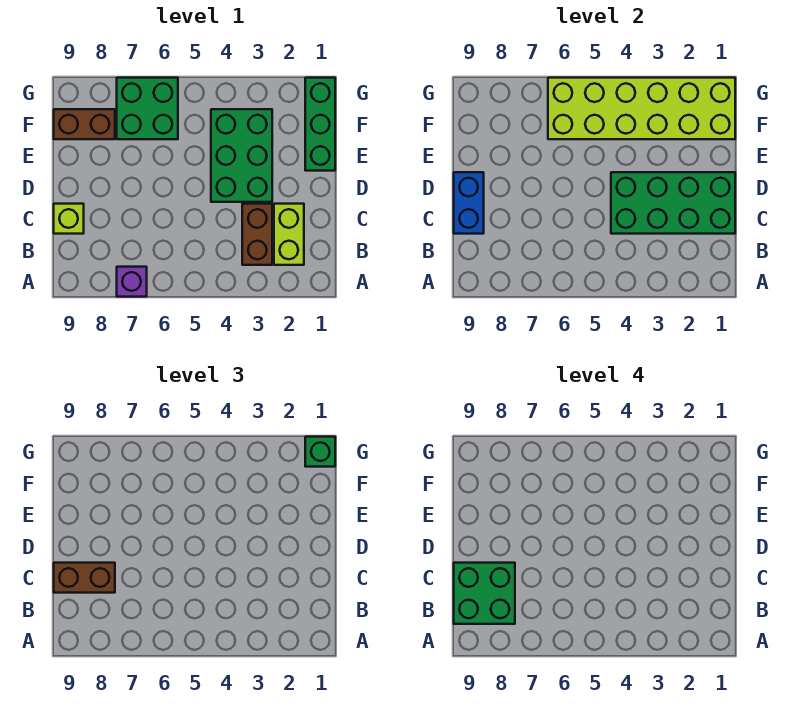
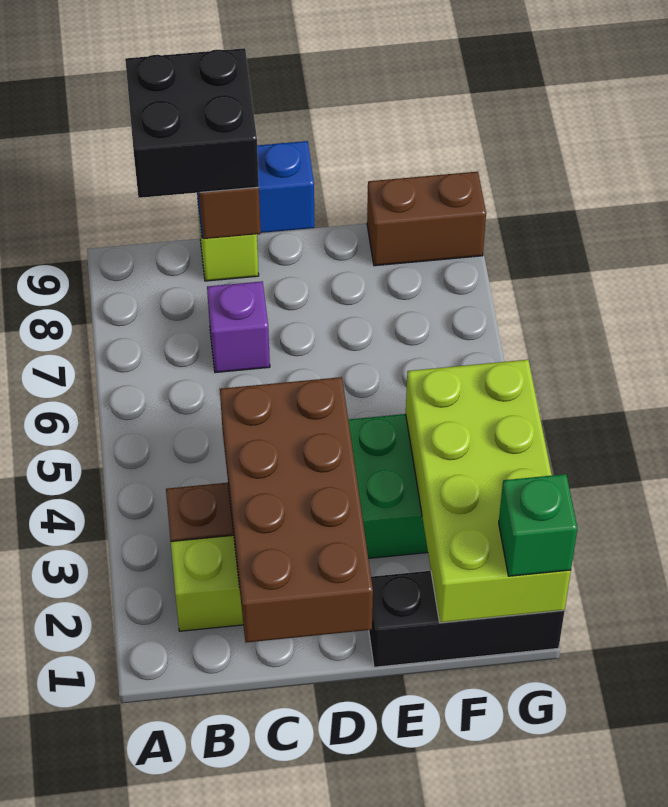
purple brick A7 level 1 -> purple brick C7 level 1
green brick B8:C9 level 4 -> black brick B8:C9 level 4
green brick C1:D4 level 2 -> brown brick C1:D4 level 2
green brick E1:G1 level 1 -> black brick E1:G1 level 1
lime brick F1:G6 level 2 -> lime brick F1:G4 level 2
green brick F6:G7 level 1 -> none
brown brick F8:F9 level 1 -> brown brick F9:G9 level 1

